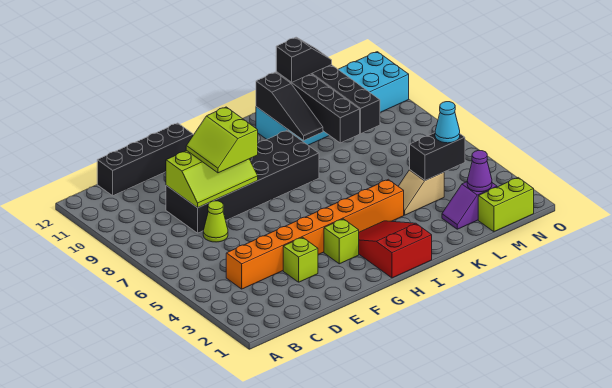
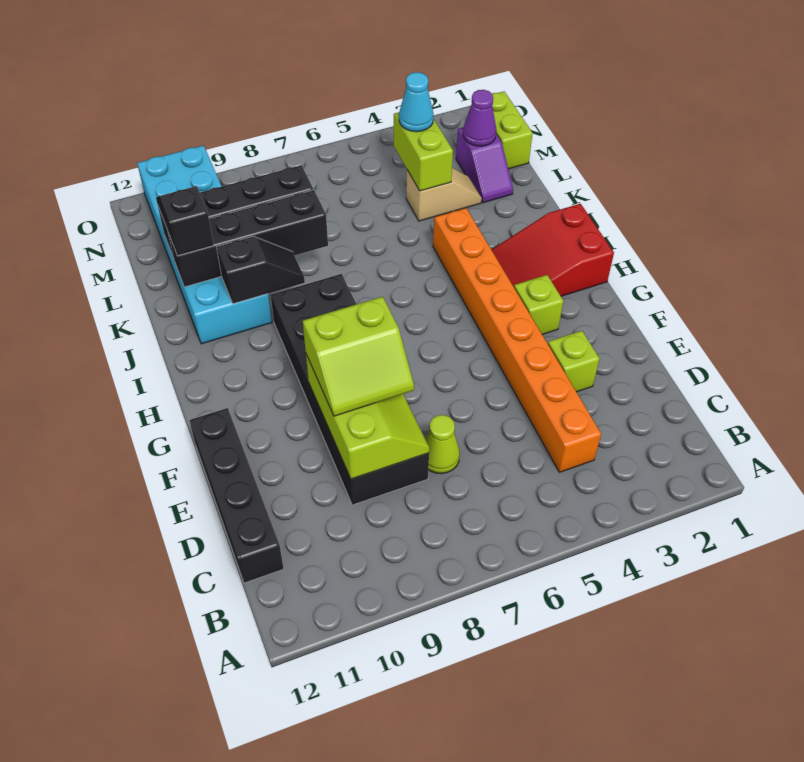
black slope J9:J11 level 2 top 11 -> black slope J9:J10 level 2 top 10
tan slope K4:L4 level 1 top L -> tan slope L3:L4 level 1 top 4
black brick L4:M4 level 2 -> lime brick L4:M4 level 2

